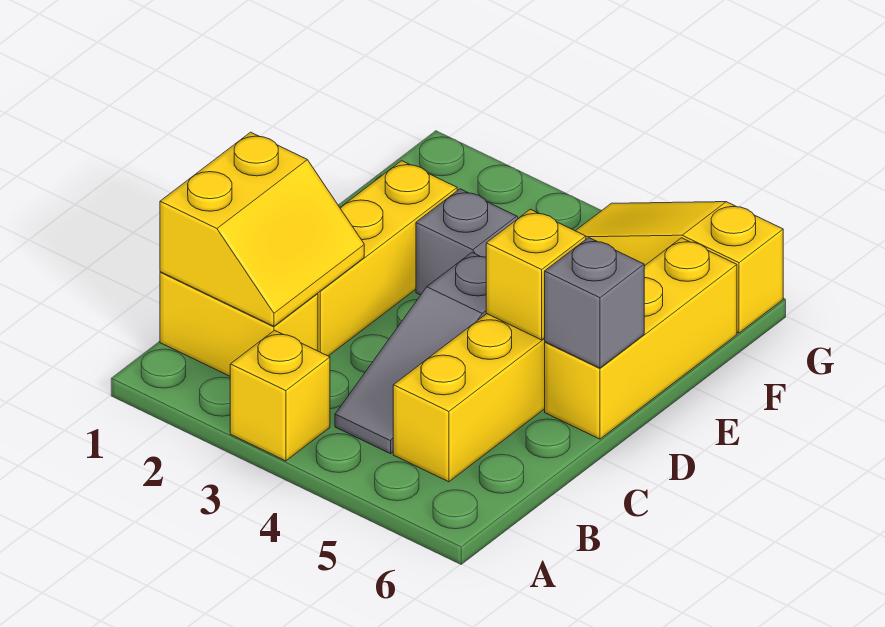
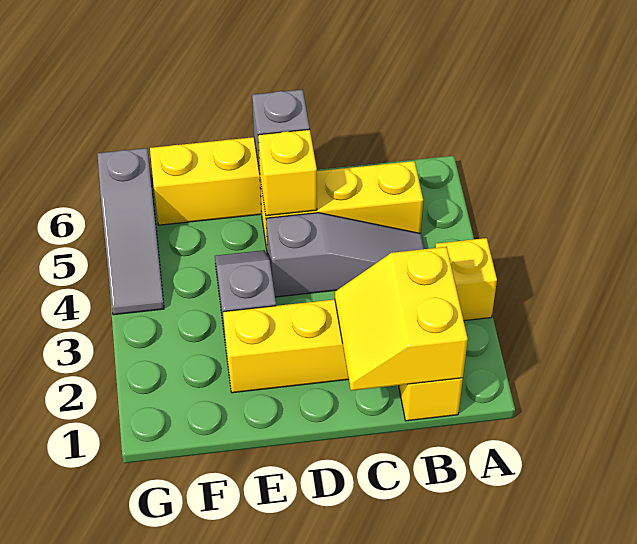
yellow slope B1:C2 level 2 top 1 -> yellow slope B1:C2 level 2 top B
yellow slope G4:G6 level 1 top 6 -> grey slope G4:G6 level 1 top 6

